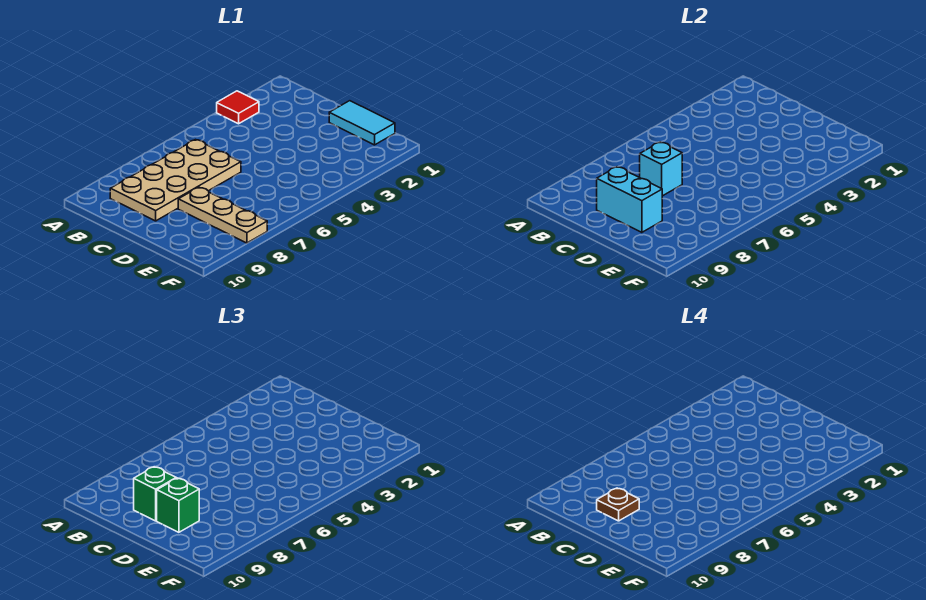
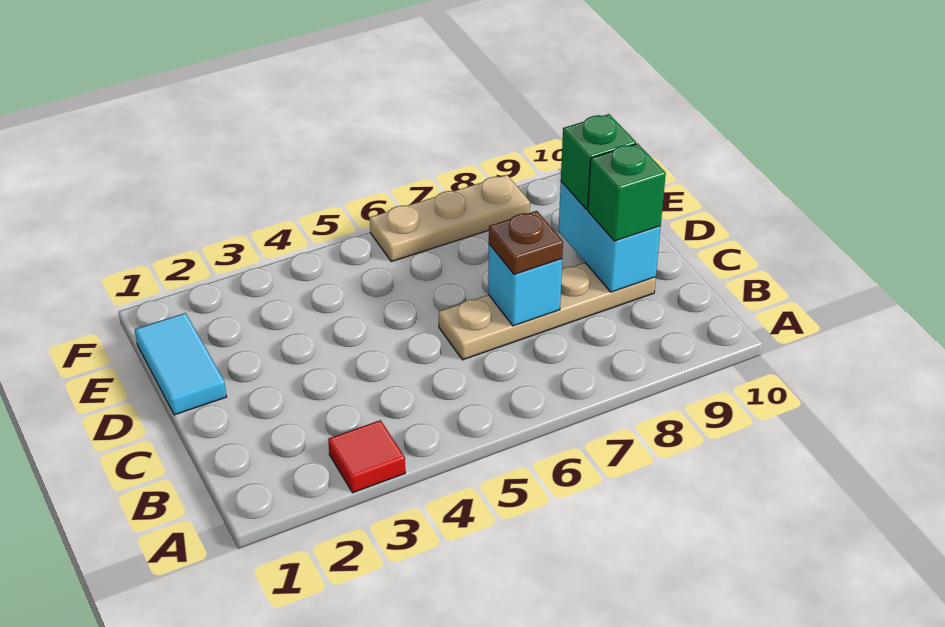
tan plate B6:C9 level 1 -> tan plate C6:C9 level 1
brown plate C9 level 4 -> brown plate C7 level 3
tan plate D8:F8 level 1 -> tan plate F6:F8 level 1

